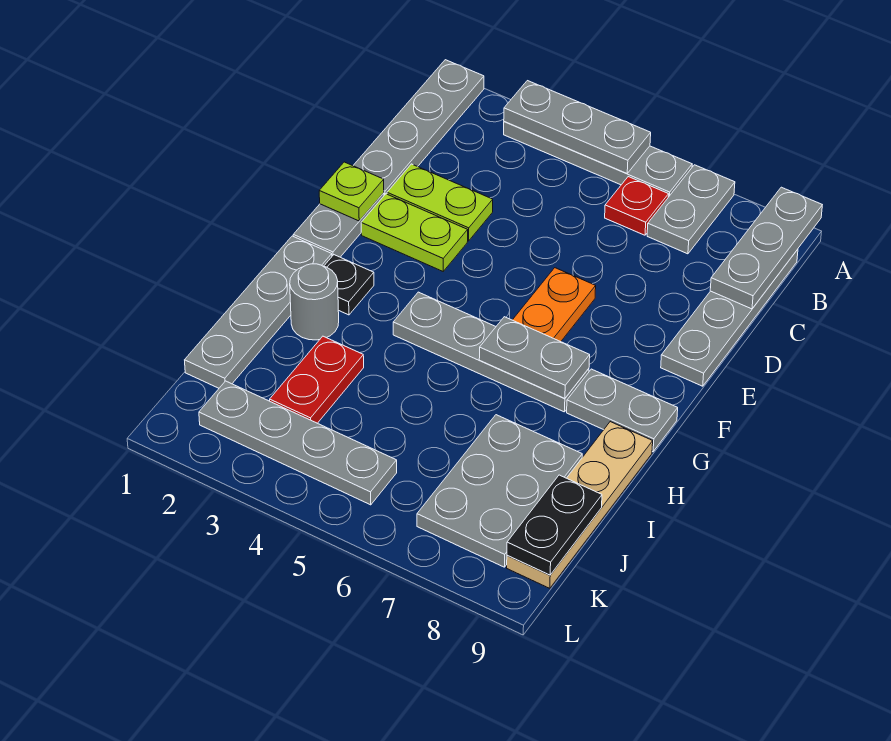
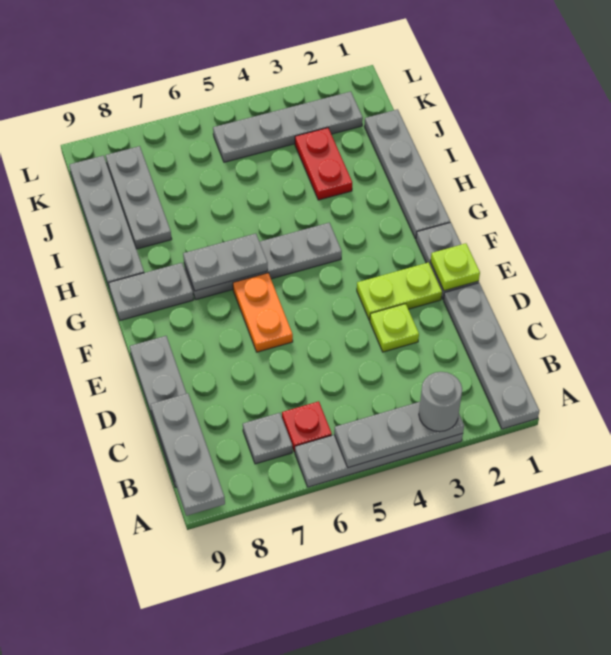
grey plate A7:B7 level 1 -> grey plate B7 level 1
lime plate D2:D3 level 1 -> lime plate D3 level 1
black plate G2 level 1 -> none
grey round brick H2 level 1 -> grey round brick A3 level 3
tan plate H9:K9 level 1 -> grey plate H9:K9 level 1
grey plate I7:K8 level 1 -> grey plate I8:K8 level 1
black plate J9:K9 level 2 -> none

